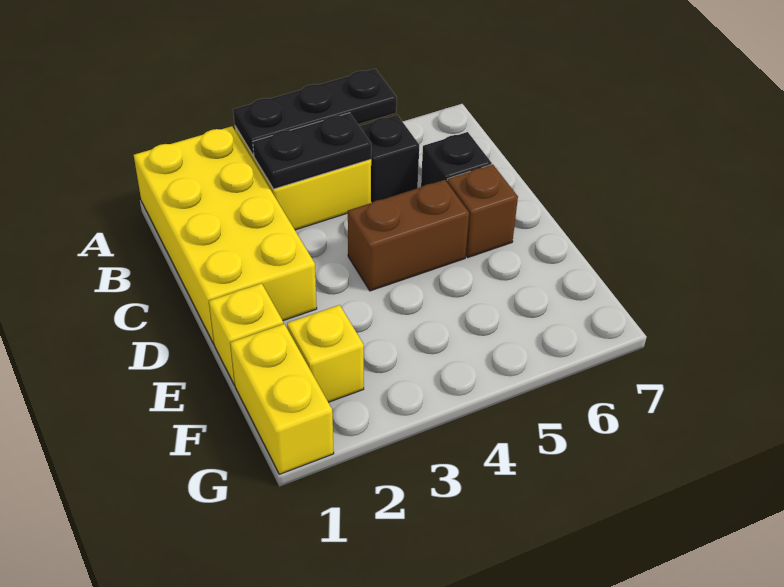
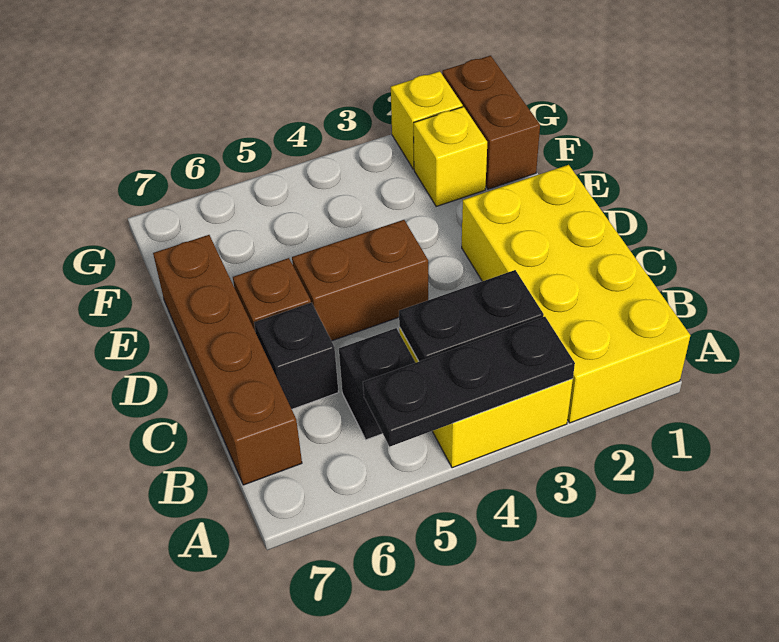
none -> brown brick B7:E7 level 1
yellow brick E1 level 1 -> yellow brick G2 level 1
yellow brick F1:G1 level 1 -> brown brick F1:G1 level 1

